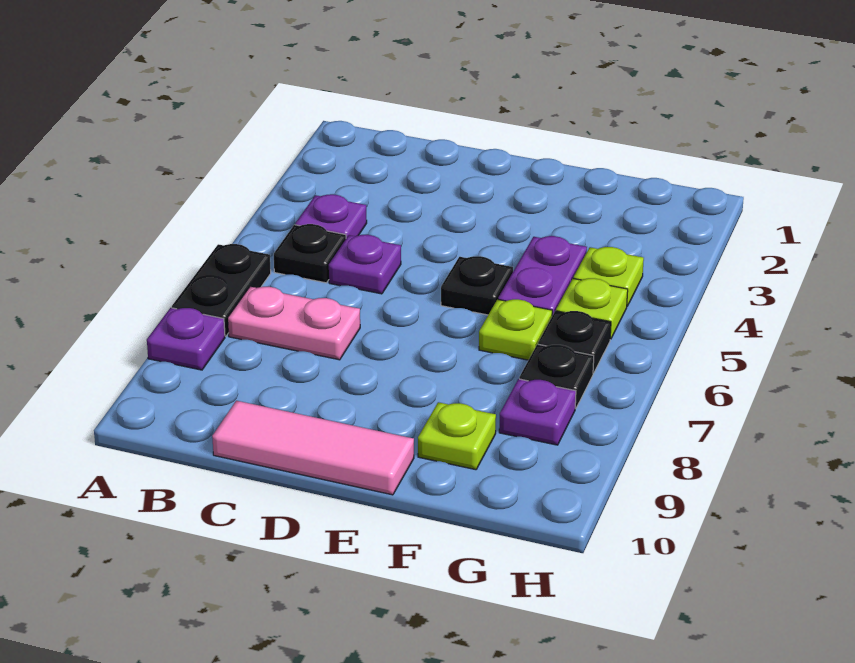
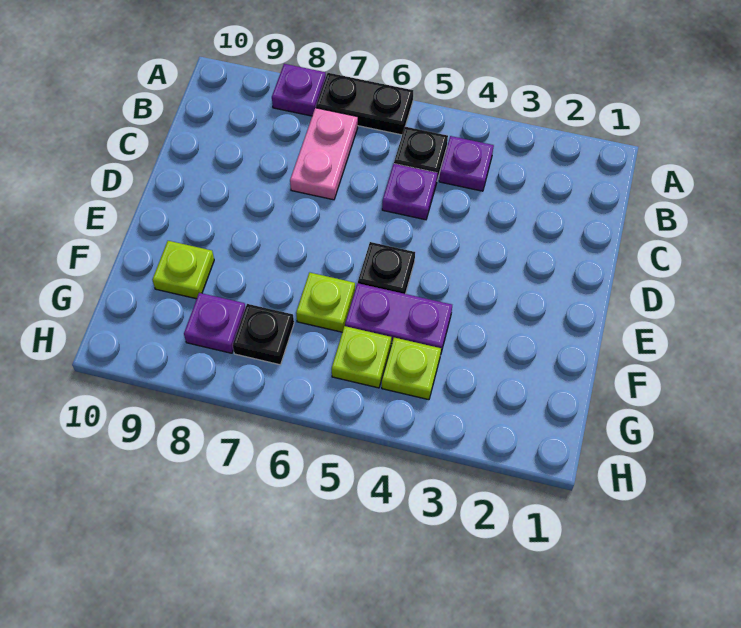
pink tile C10:E10 level 1 -> none
black plate G6 level 1 -> none

